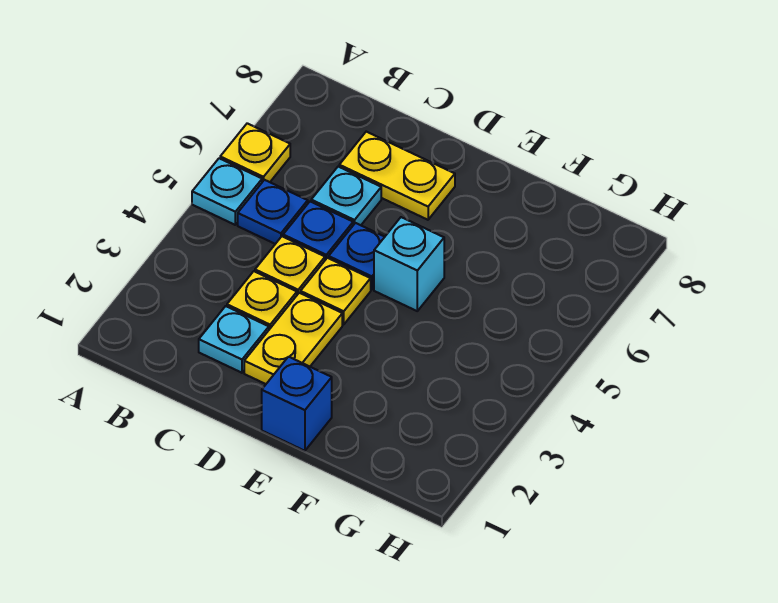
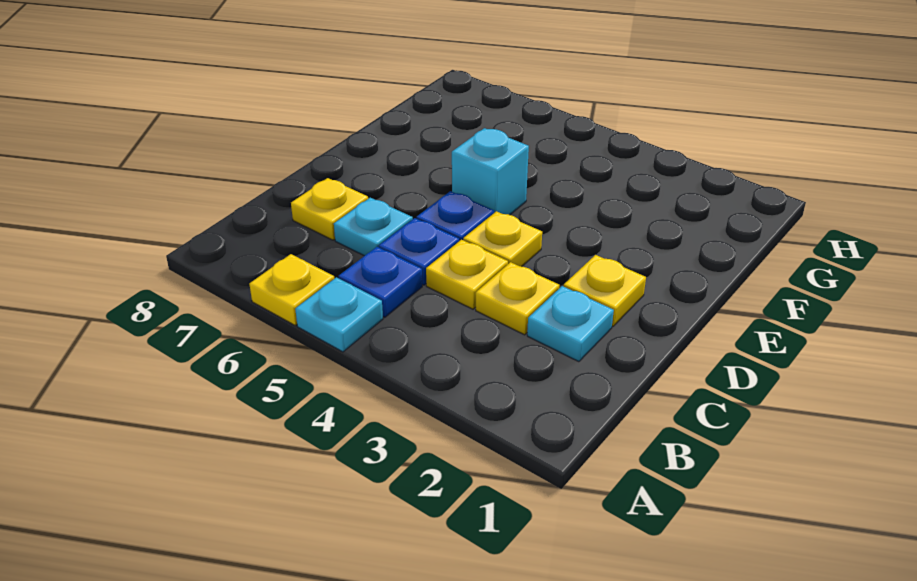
yellow plate C7:D7 level 1 -> yellow plate C7 level 1
yellow plate D2:D3 level 1 -> yellow plate D2 level 1
blue brick E1 level 1 -> none

